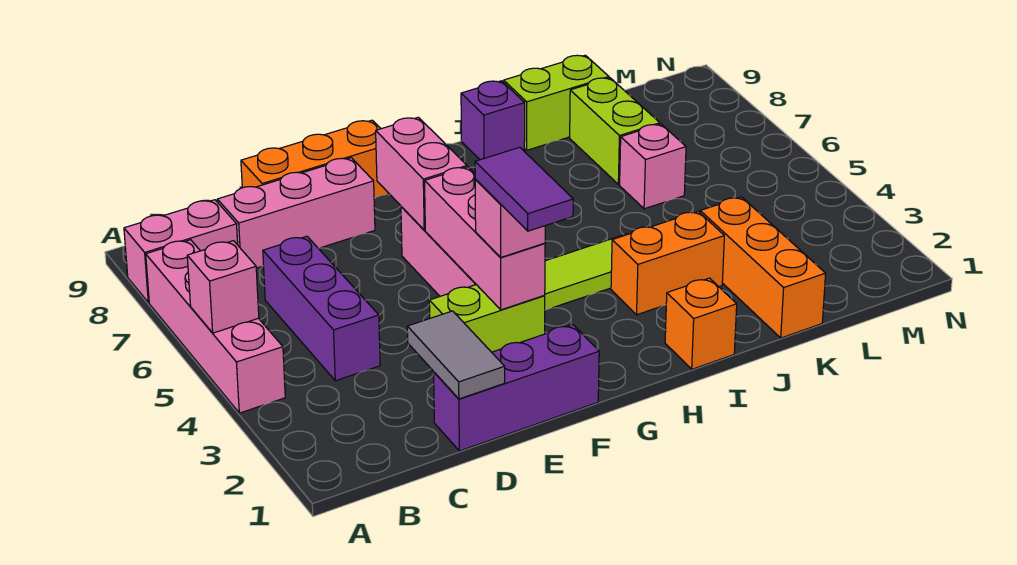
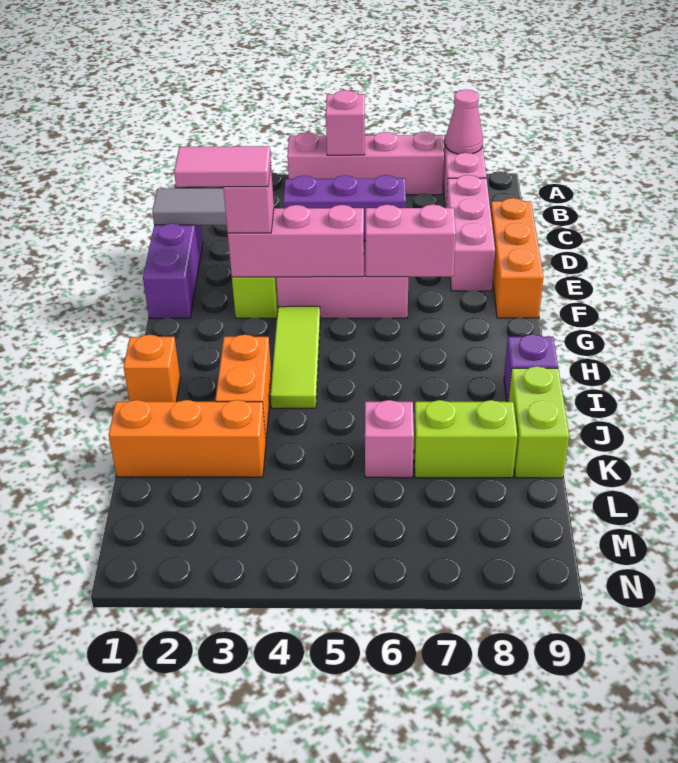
none -> pink cone A8 level 2
purple tile F2:F3 level 4 -> pink tile F2:F3 level 4

